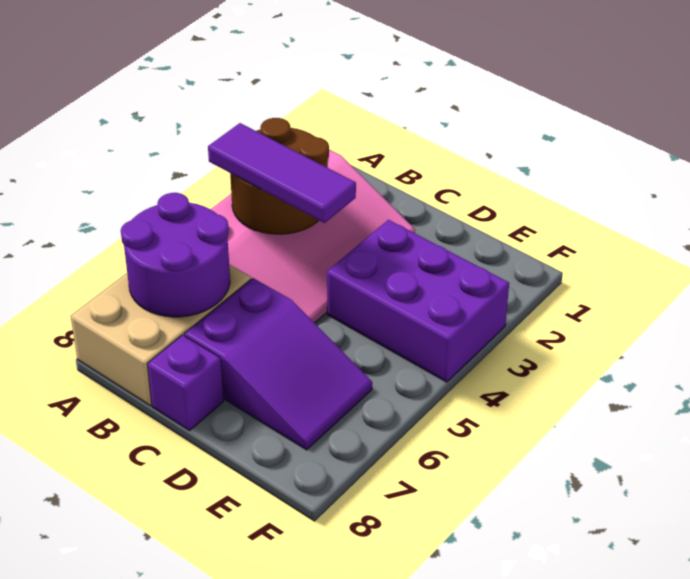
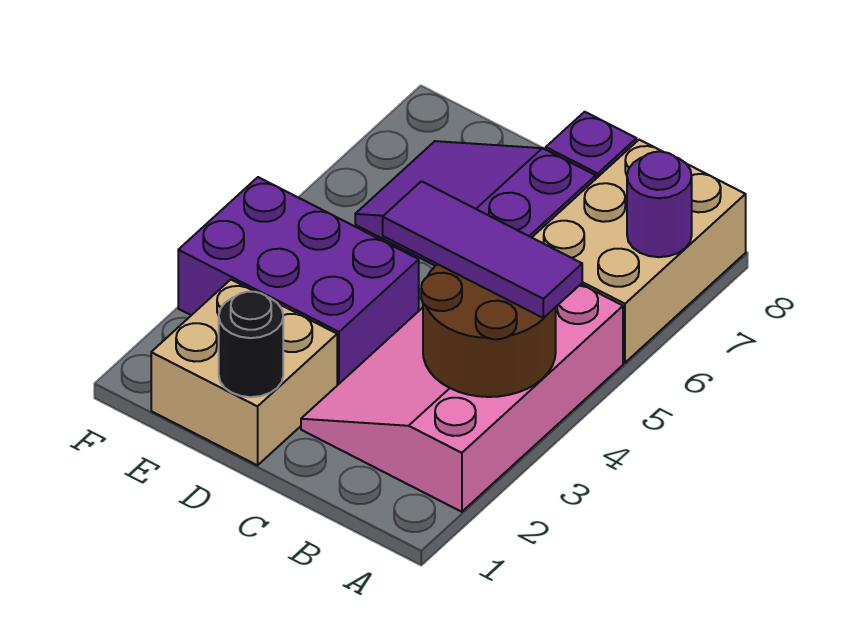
purple round brick A6:B7 level 2 -> purple round brick A7 level 2
none -> tan brick D1:E2 level 1
none -> black round brick D1 level 2

